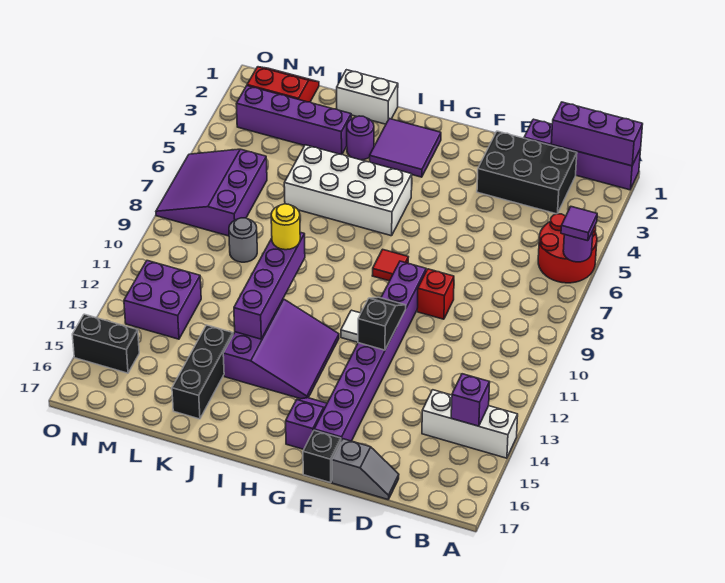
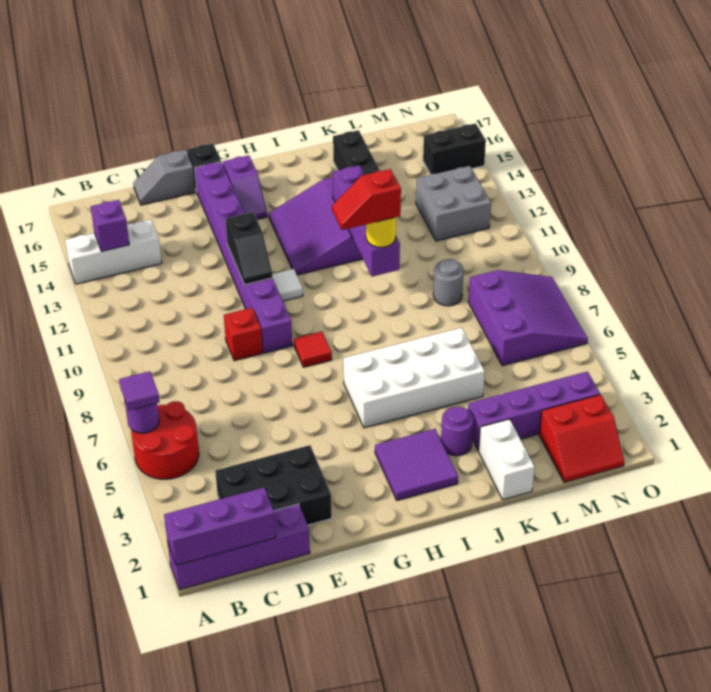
none -> red slope I10:J10 level 4 top J
white brick J1:K1 level 1 -> white brick K1:K2 level 1
purple brick M12:N13 level 1 -> grey brick M12:N13 level 1

